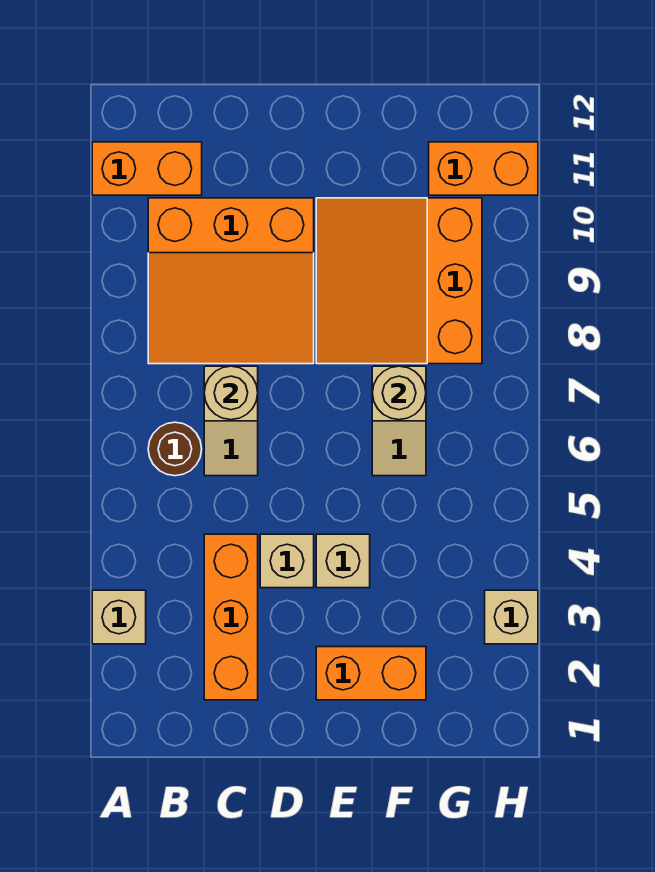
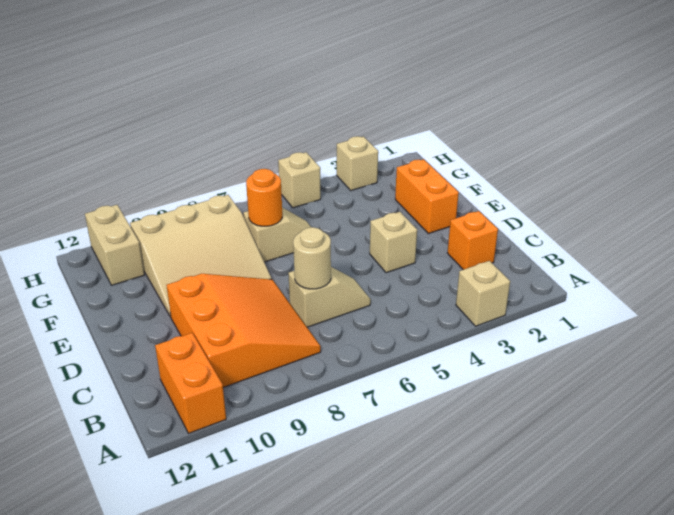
brown round brick B6 level 1 -> none
orange brick C2:C4 level 1 -> orange brick C2 level 1
tan brick E4 level 1 -> tan brick H5 level 1
orange slope E8:G10 level 1 top G -> tan slope E8:G10 level 1 top G
tan round brick F7 level 2 -> orange round brick F7 level 2
orange brick G11:H11 level 1 -> tan brick G11:H11 level 1

